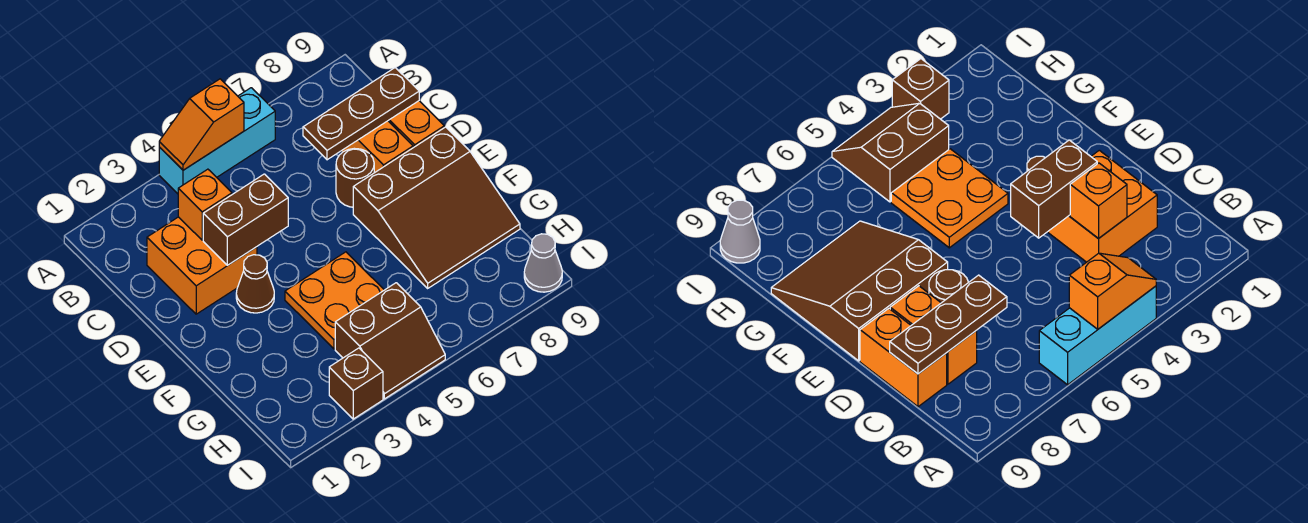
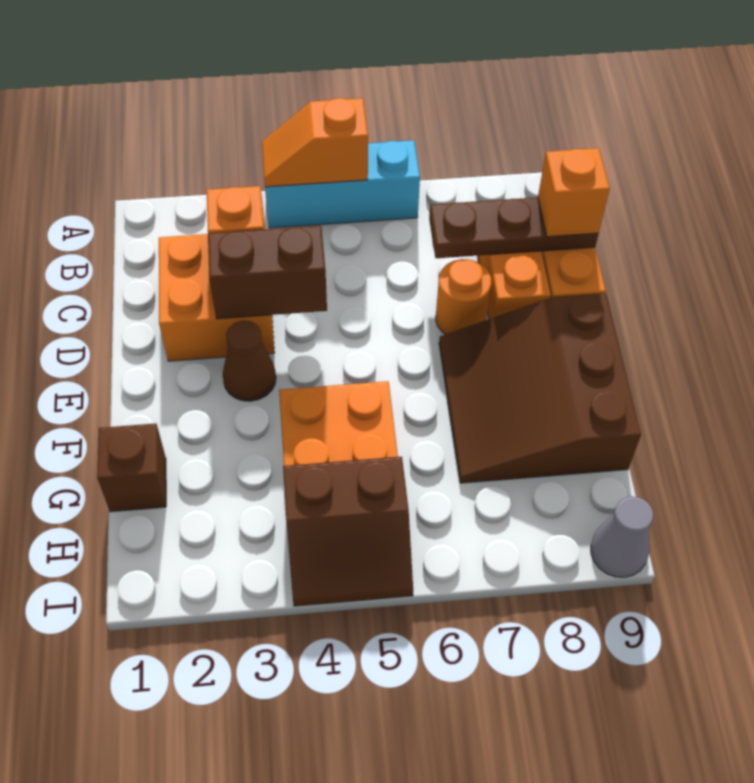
none -> orange brick C9 level 3
brown round brick D7 level 1 -> orange round brick D7 level 1
brown slope E7:G9 level 1 top E -> brown slope E7:G9 level 1 top 9
brown brick I3 level 1 -> brown brick G1 level 1

